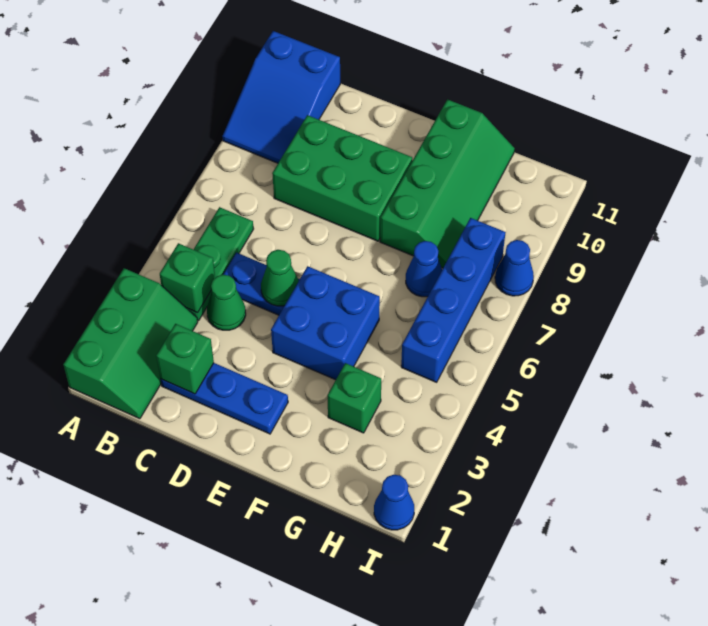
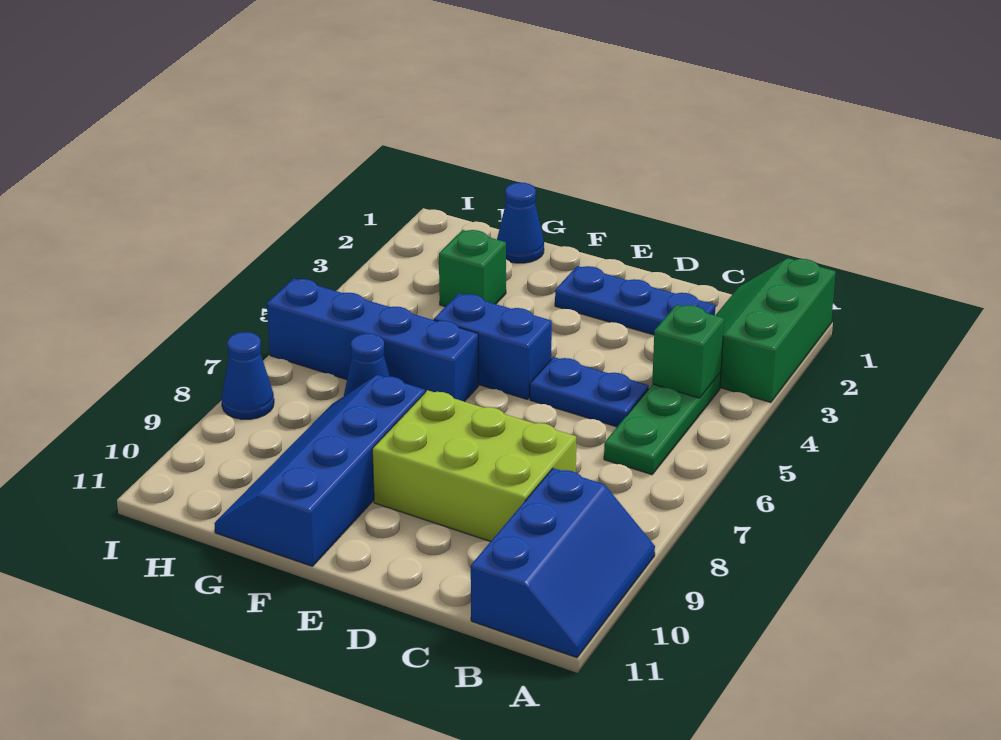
blue slope A9:B11 level 1 top 11 -> blue slope A9:B11 level 1 top B
green brick C2 level 2 -> none
green cone C4 level 1 -> none
green brick C8:E9 level 1 -> lime brick C8:E9 level 1
green cone D5 level 2 -> none
blue brick E4:F5 level 1 -> blue brick E5:F5 level 1
green slope F8:G11 level 1 top F -> blue slope F8:G11 level 1 top F
blue brick H5:H8 level 1 -> blue brick F6:I6 level 1
blue cone I1 level 1 -> blue cone G1 level 1

